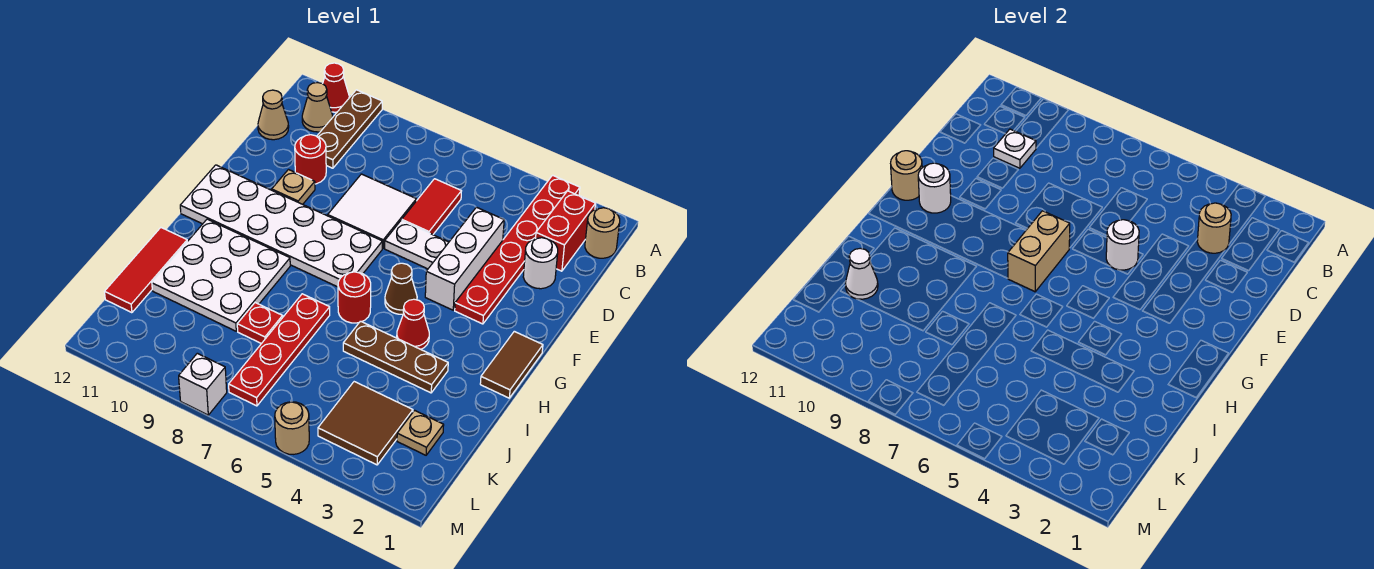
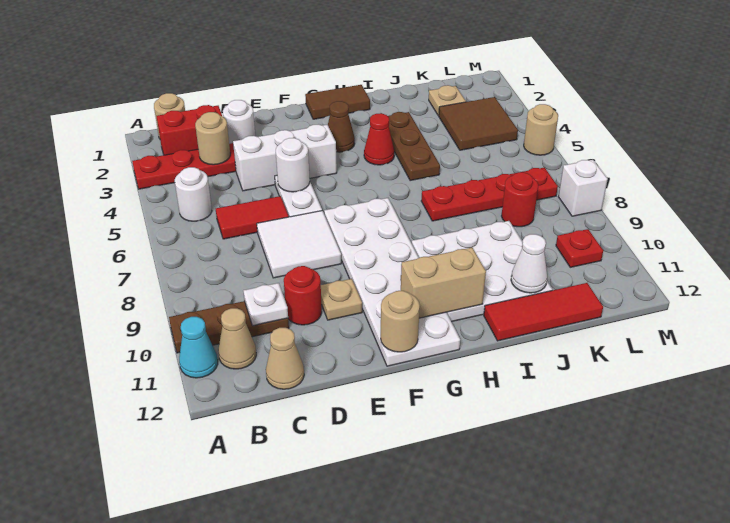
red cone A11 level 1 -> cyan cone A11 level 1
tan brick F7:G7 level 2 -> tan brick G11:H11 level 2
white round brick F11 level 2 -> white round brick B5 level 1
brown cone G5 level 1 -> brown cone G3 level 1
red round brick H6 level 1 -> red round brick K8 level 1
red plate J8 level 1 -> red plate L10 level 1

